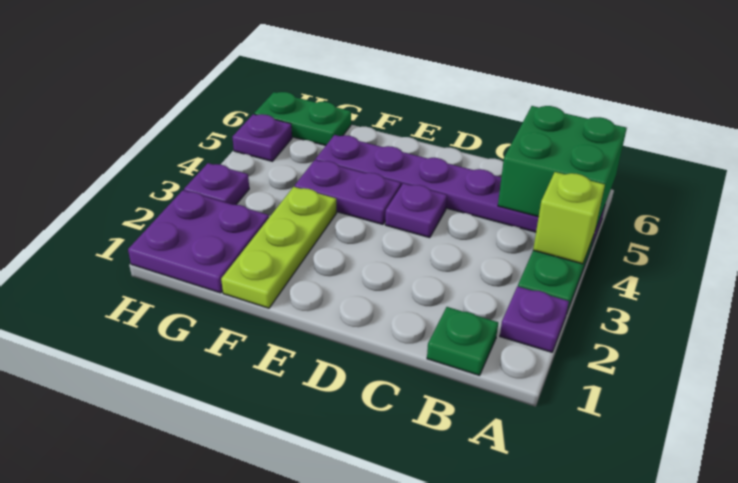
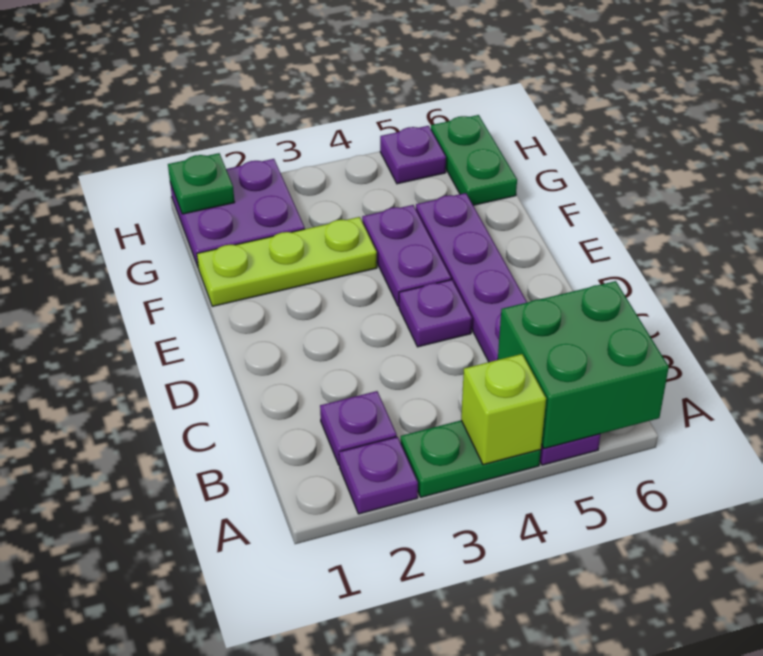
green plate B1 level 1 -> green plate H1 level 2
purple plate H3 level 1 -> purple plate B2 level 1

